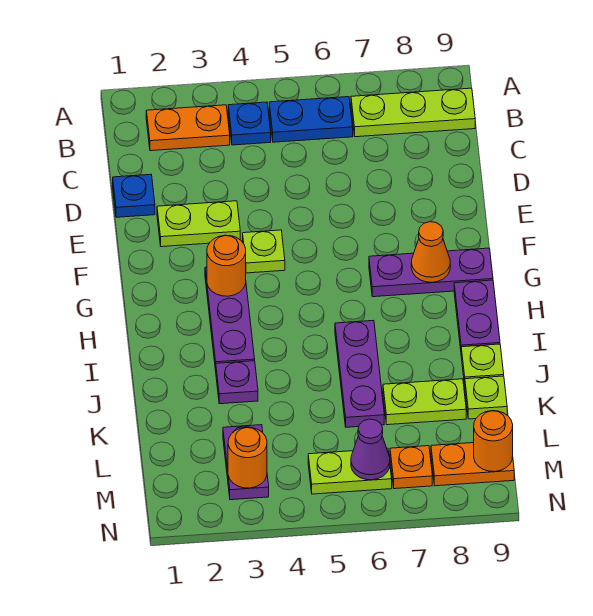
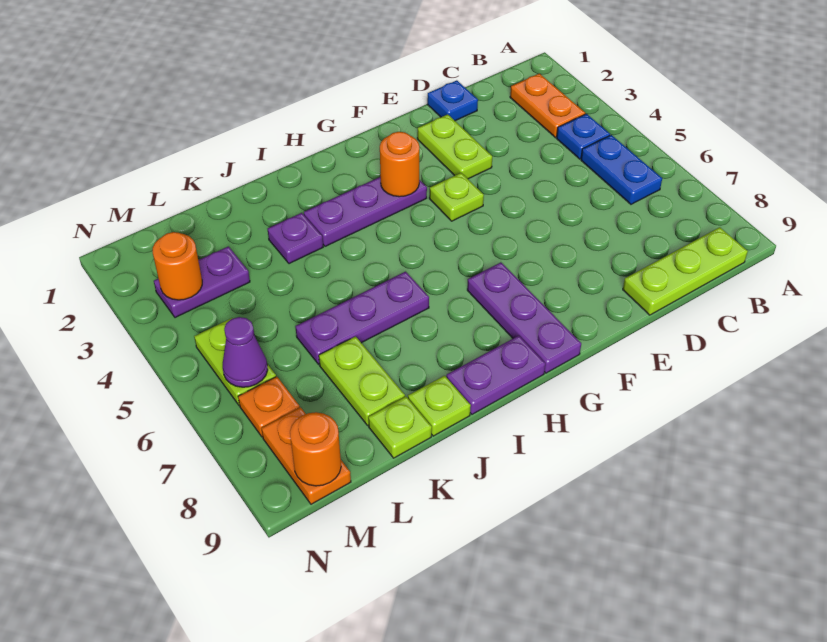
lime plate B7:B9 level 1 -> lime plate B9:D9 level 1
orange cone G8 level 2 -> none

